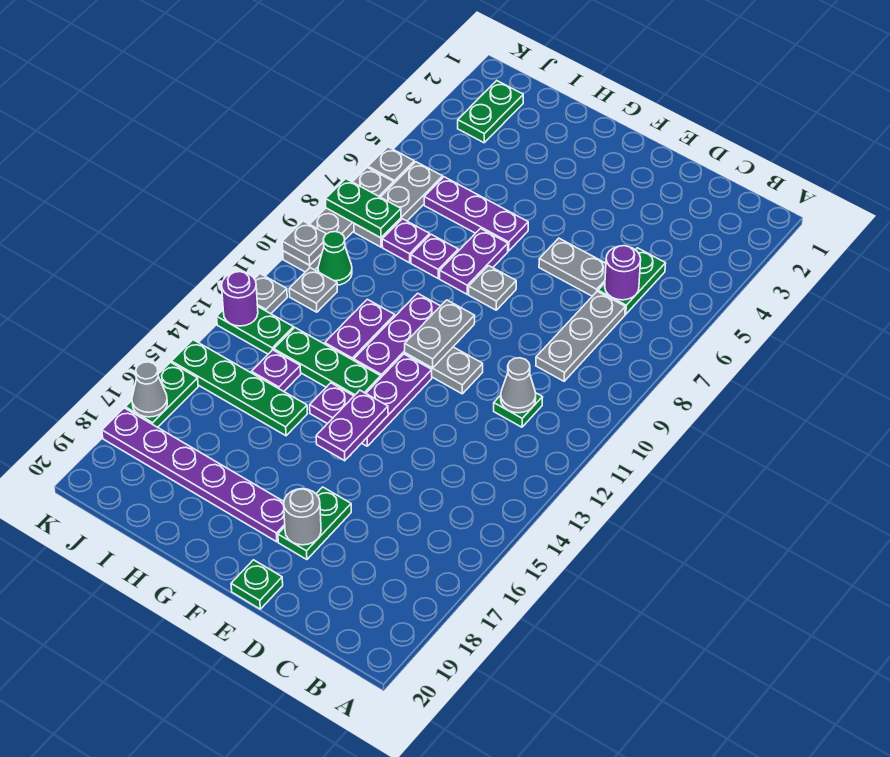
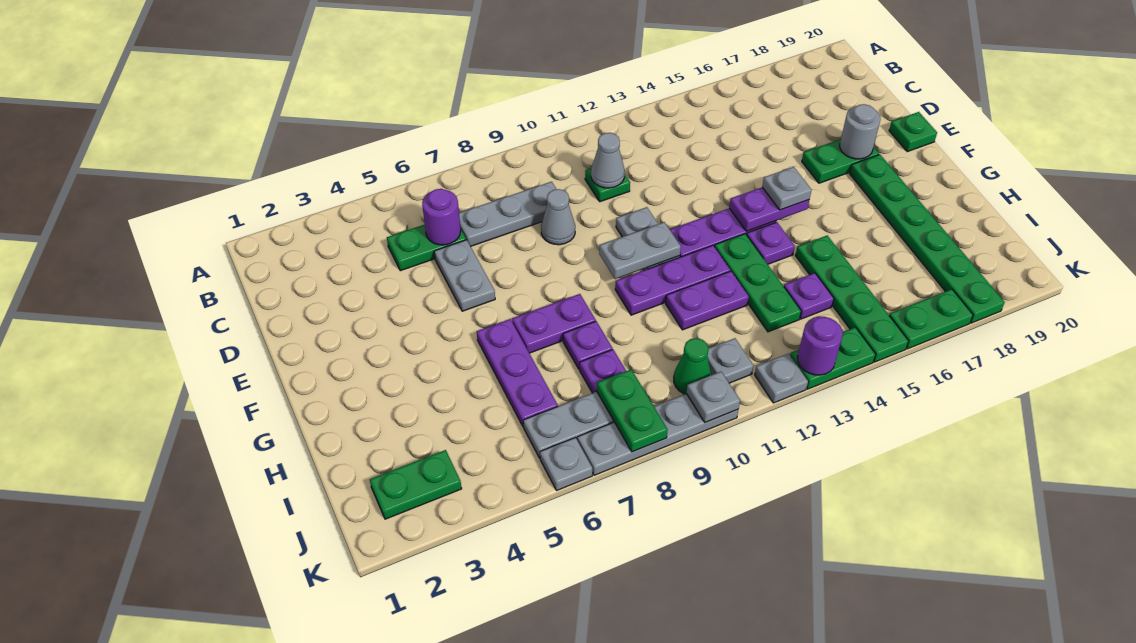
grey plate F8 level 1 -> grey plate F15 level 3
purple plate F18:K18 level 1 -> green plate F18:K18 level 1
green plate J13:K13 level 1 -> green plate K13:K14 level 1
grey cone K17 level 2 -> grey cone D9 level 1

